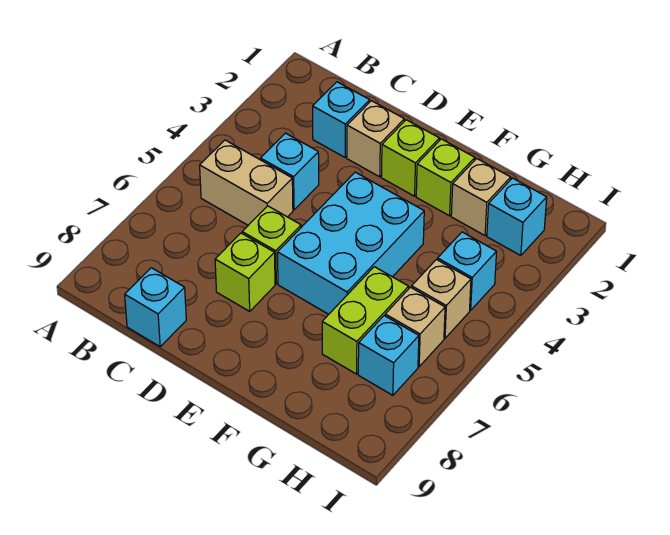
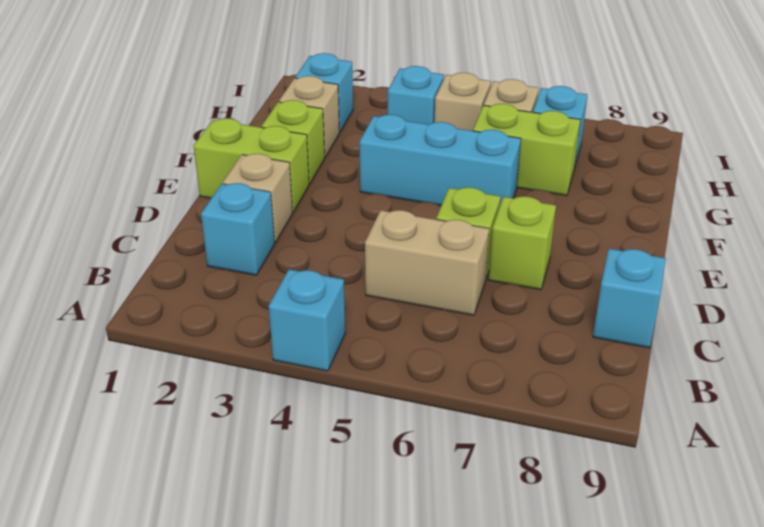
tan brick B5:C5 level 1 -> tan brick C5:C6 level 1
cyan brick C4 level 1 -> cyan brick A4 level 1
lime brick E2 level 1 -> lime brick E1:E2 level 1
cyan brick E4:F6 level 1 -> cyan brick F4:F6 level 1

